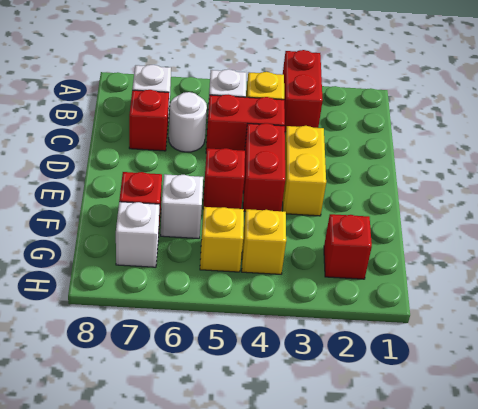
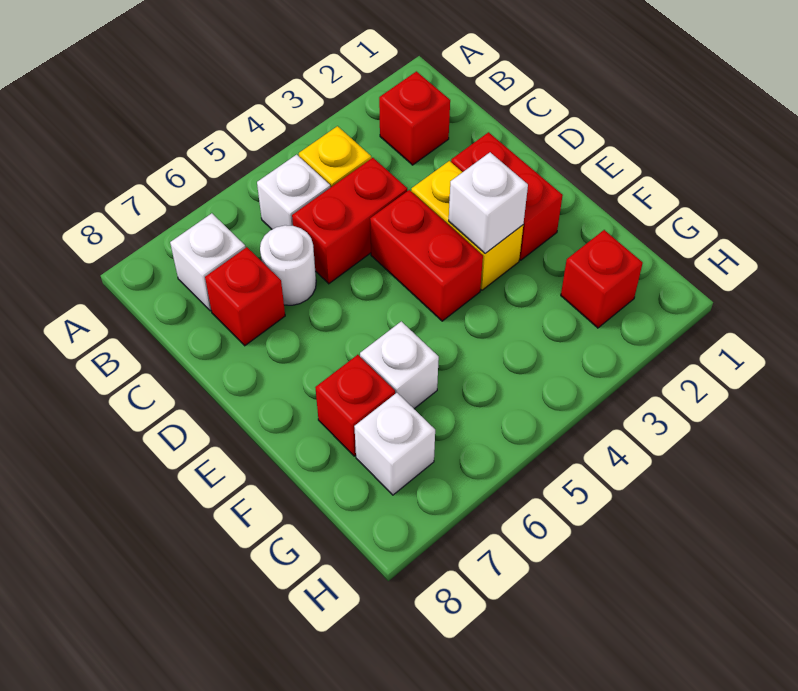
red brick A3:B3 level 1 -> red brick D2:E2 level 1
none -> white brick E3 level 2
red brick E5 level 1 -> red brick B2 level 1
yellow brick G4 level 1 -> none
yellow brick G5 level 1 -> none

